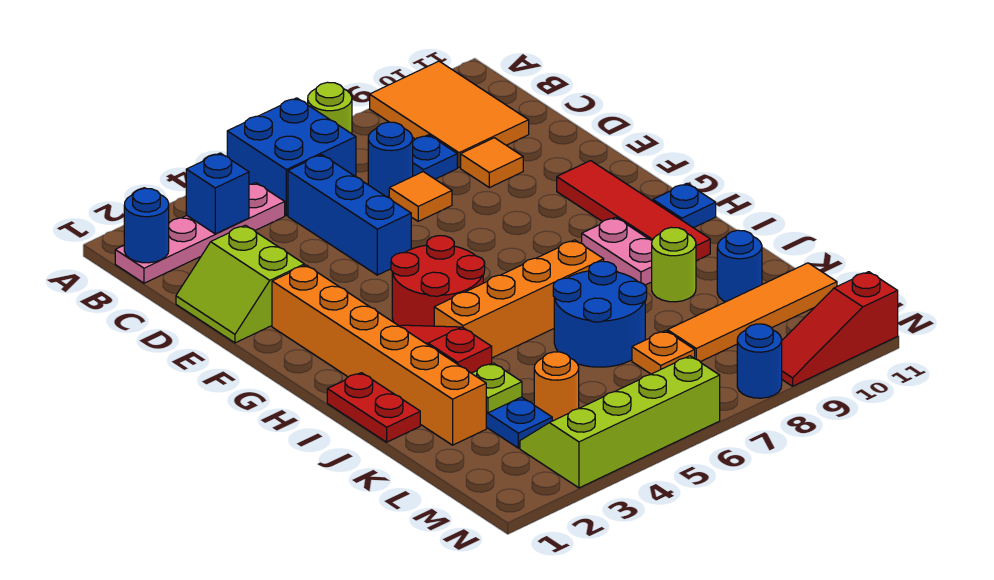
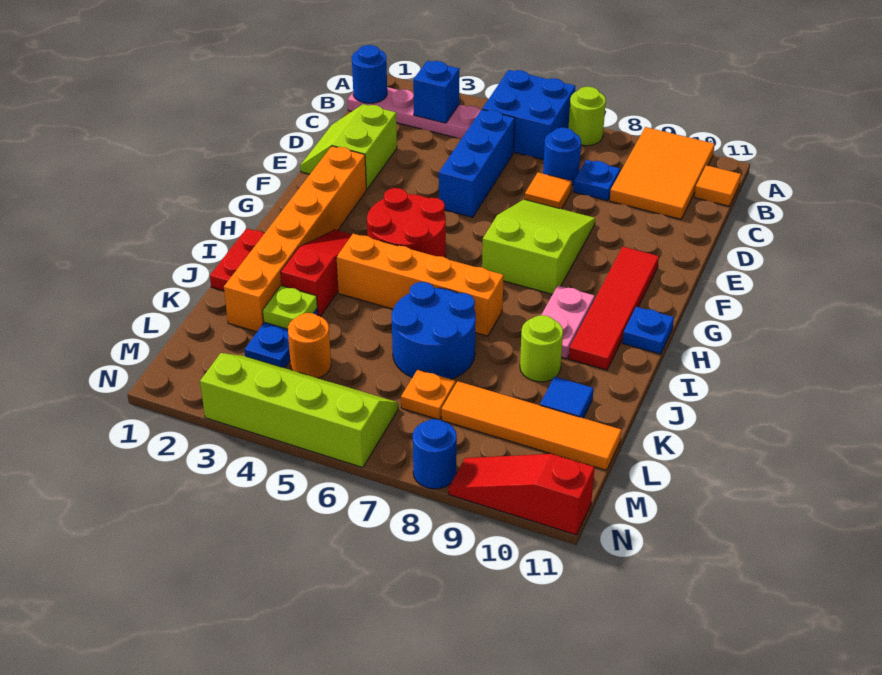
orange tile D9 level 1 -> orange tile B11 level 1
none -> lime slope E7:G8 level 1 top G
blue round brick K10 level 1 -> blue tile K10 level 1

